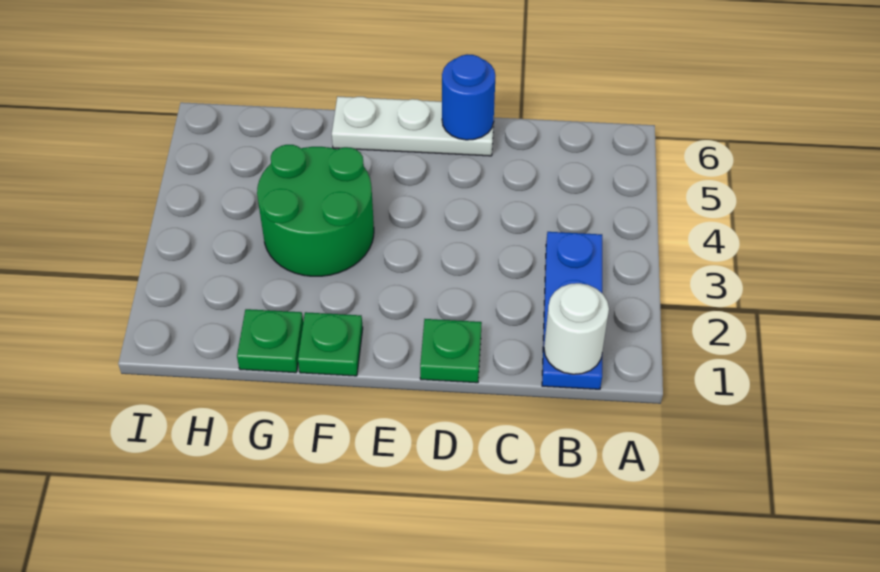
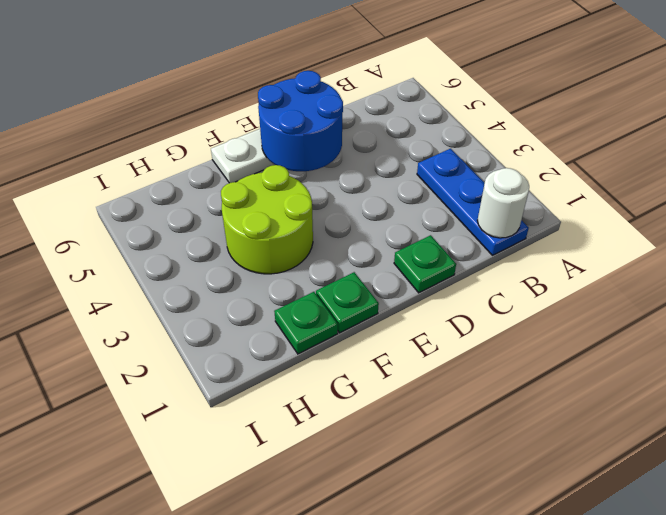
blue round brick D6 level 2 -> blue round brick D5:E6 level 2
green round brick F3:G4 level 1 -> lime round brick F3:G4 level 1

